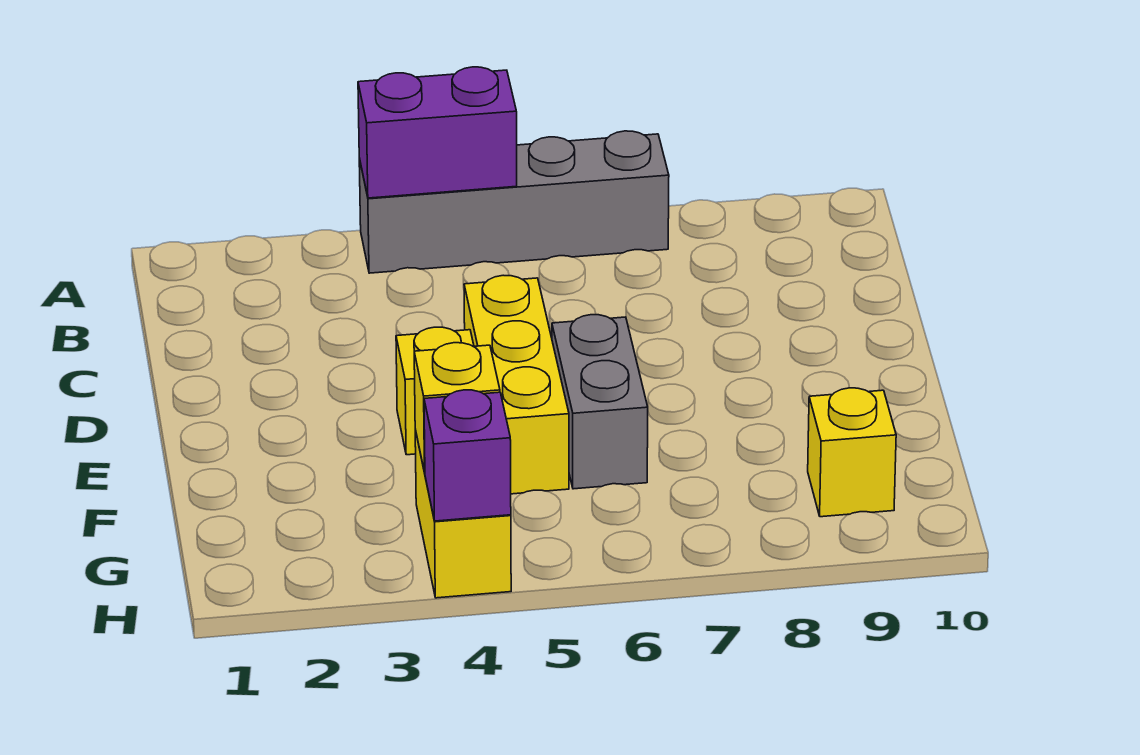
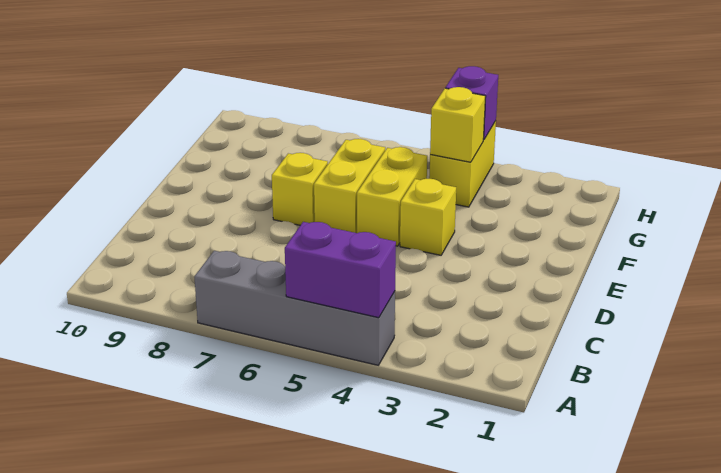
yellow brick D5:F5 level 1 -> yellow brick E5:F5 level 1
grey brick E6:F6 level 1 -> yellow brick E6:F6 level 1
yellow brick G9 level 1 -> yellow brick E7 level 1

